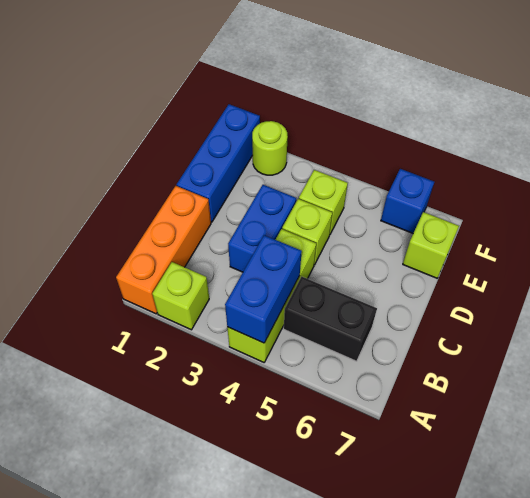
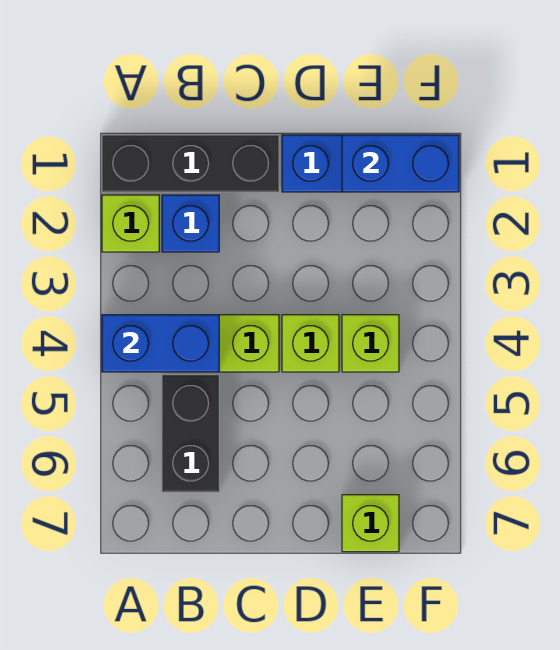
orange brick A1:C1 level 1 -> black brick A1:C1 level 1
blue brick C3:D3 level 1 -> blue brick E1:F1 level 2
lime round brick F2 level 1 -> none
blue brick F6 level 1 -> blue brick B2 level 1

